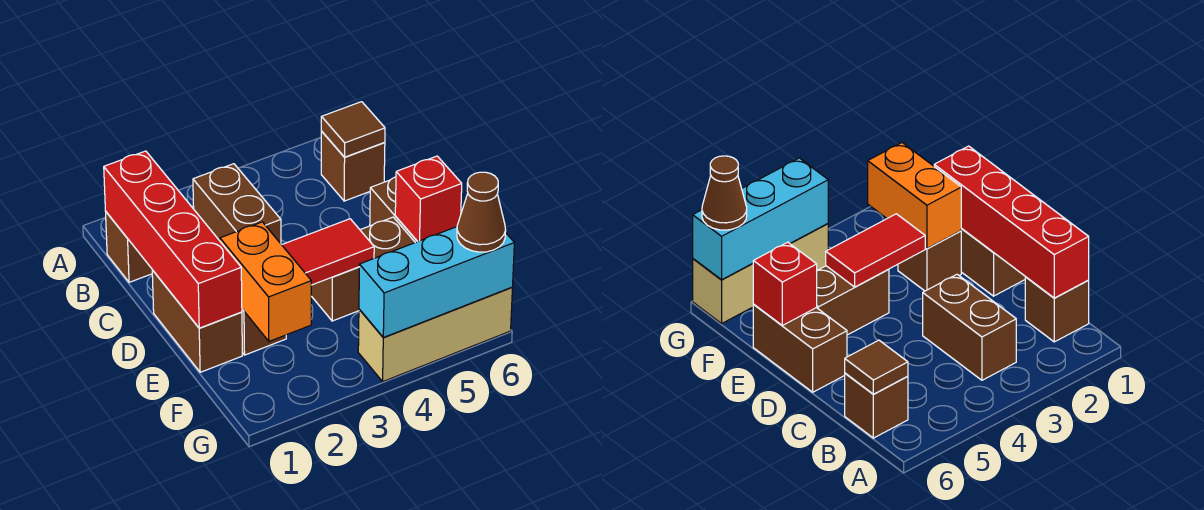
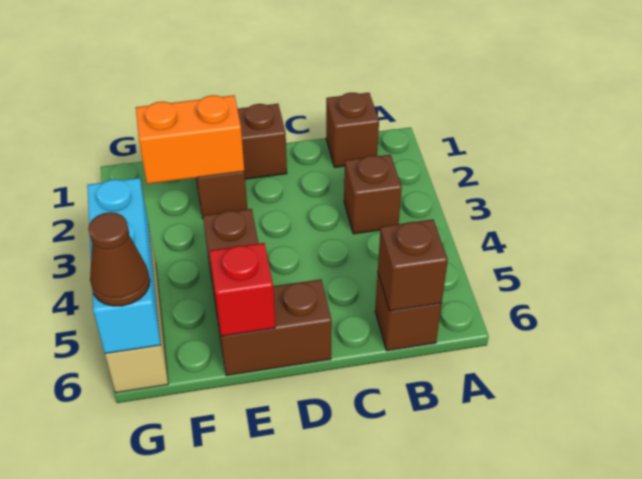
red brick B1:E1 level 2 -> none
brown brick B3:C3 level 1 -> brown brick B3 level 1
brown tile B6 level 2 -> brown brick B6 level 2
red tile E3:E4 level 2 -> none

